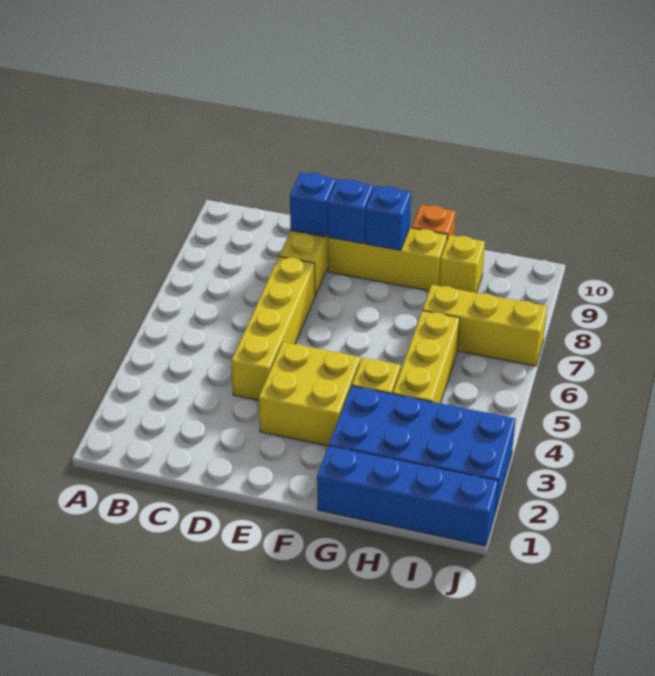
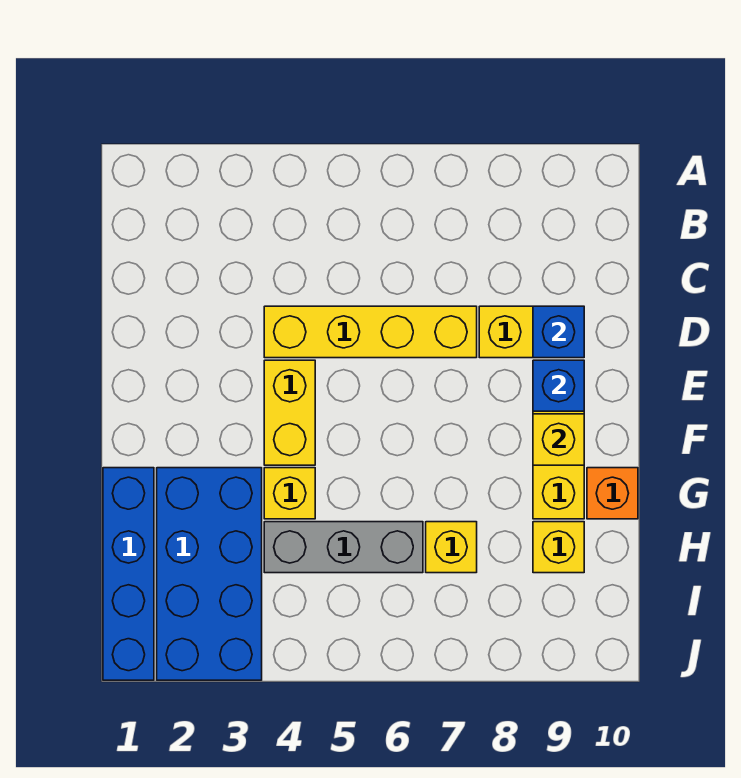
yellow brick E3:F4 level 1 -> yellow brick E4:F4 level 1
blue brick F9 level 2 -> yellow brick F9 level 2
yellow brick H4:H6 level 1 -> grey brick H4:H6 level 1
yellow brick H7:J7 level 1 -> yellow brick H7 level 1

